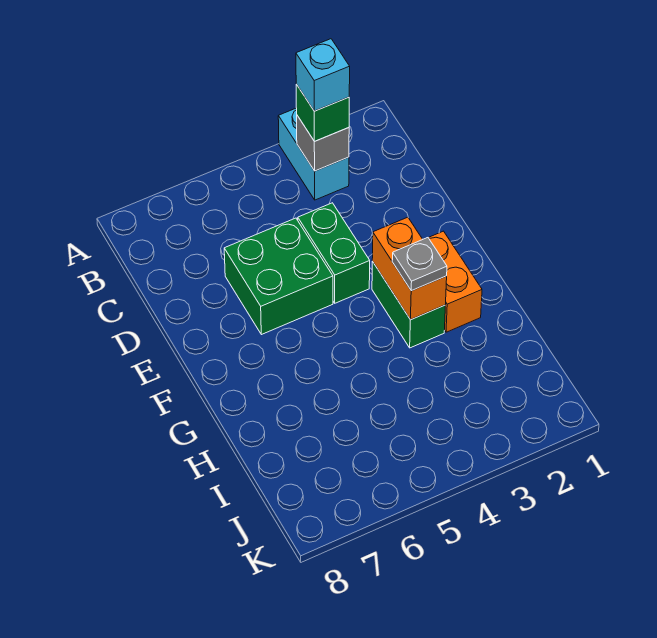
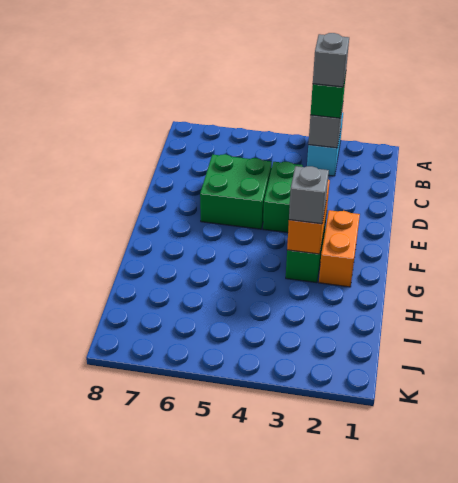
cyan brick B3 level 4 -> grey brick B3 level 4
grey plate G3 level 3 -> grey brick G3 level 3

